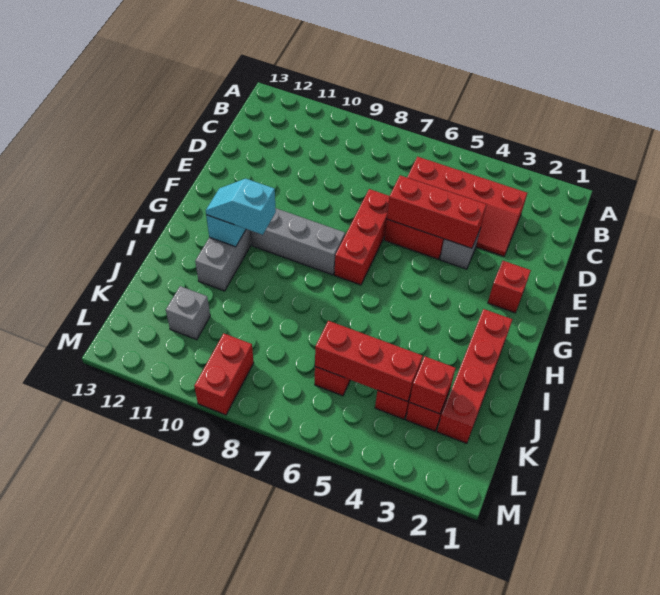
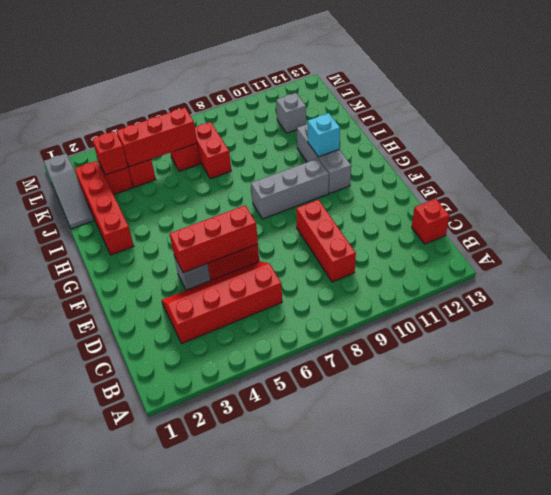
red brick E7:G7 level 1 -> red brick C9:E9 level 1
red brick F2 level 1 -> red brick C13 level 1
cyan slope H10:H11 level 3 top 10 -> none
none -> grey slope J1:L1 level 1 top L
red brick L9:M9 level 1 -> red brick J7:K7 level 1

